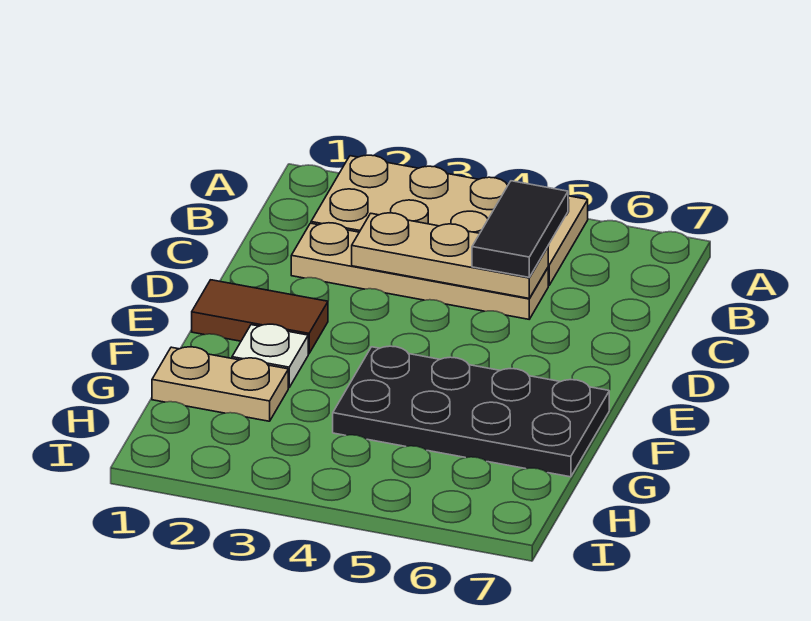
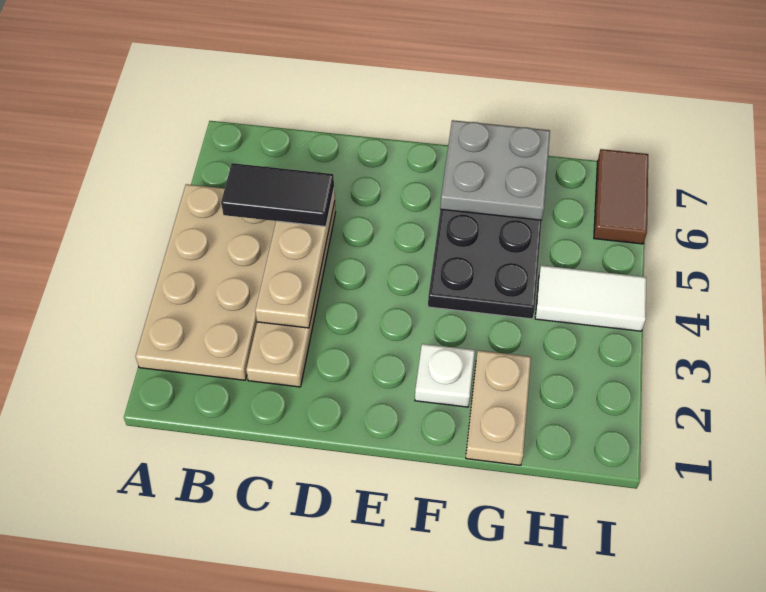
brown tile E1:E2 level 1 -> brown tile I6:I7 level 1
none -> grey plate F6:G7 level 2
none -> white tile H4:I4 level 1

